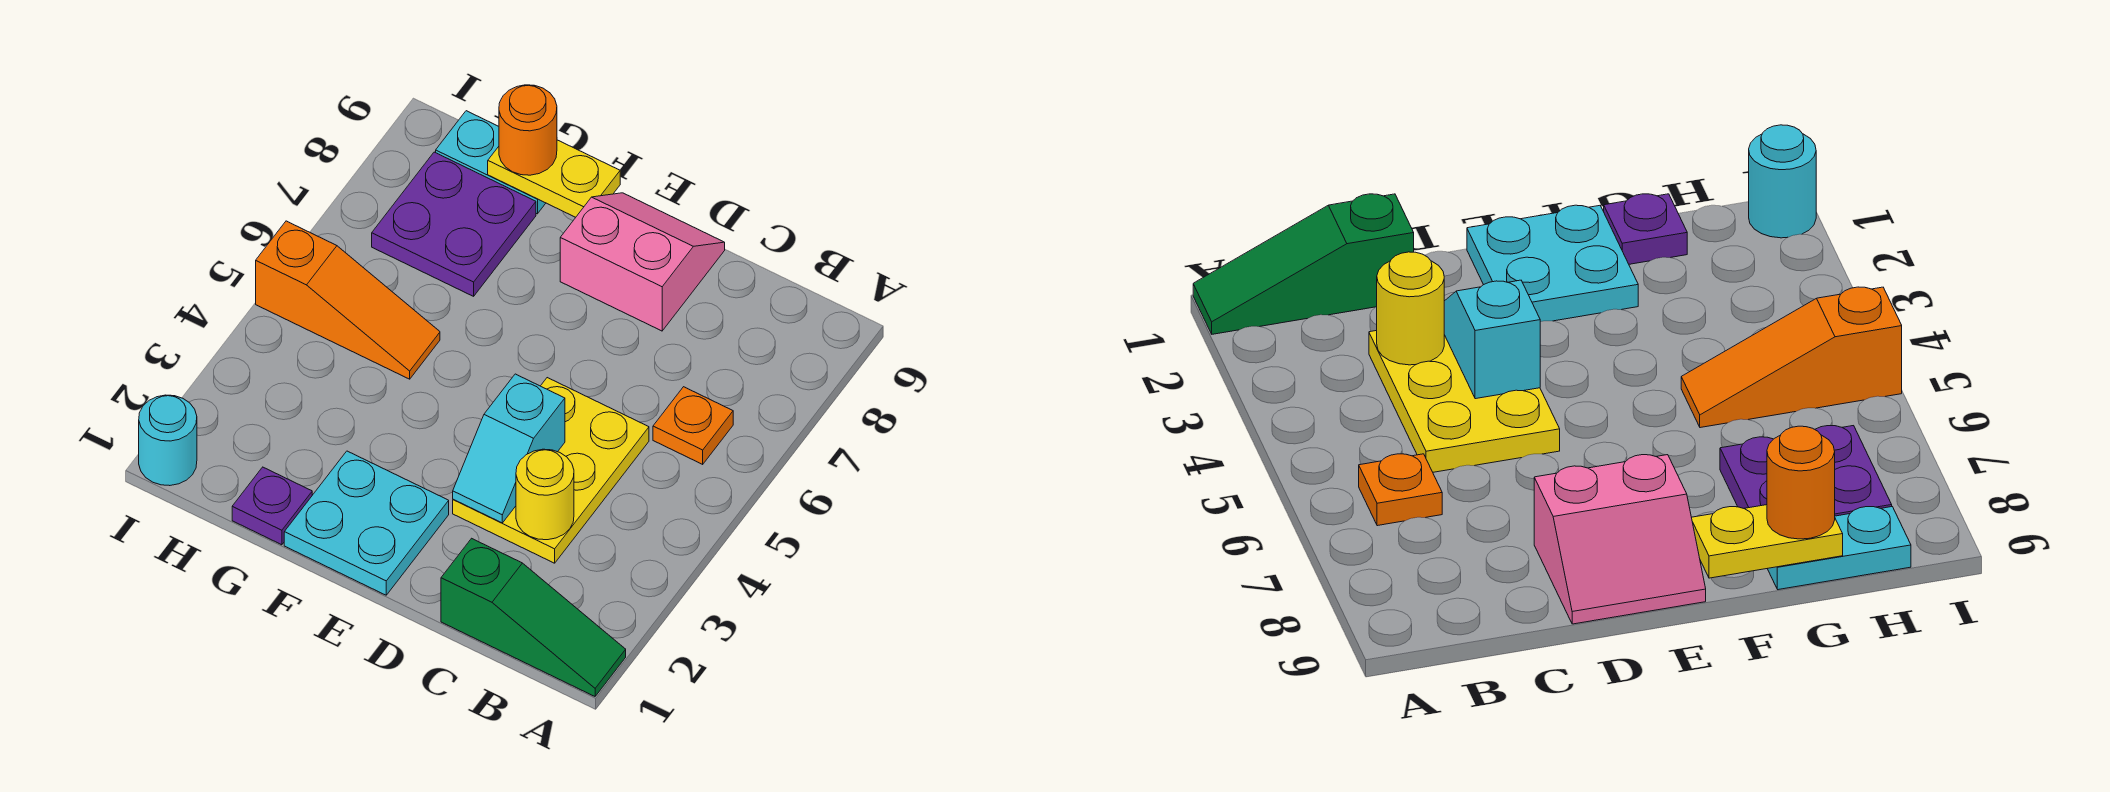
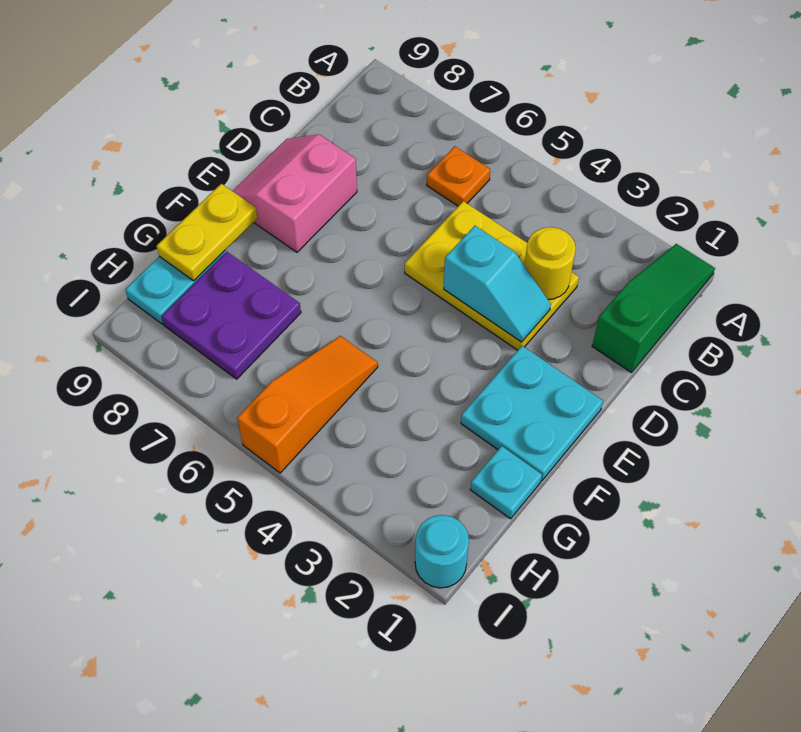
purple plate G1 level 1 -> cyan plate G1 level 1
orange round brick G9 level 3 -> none

